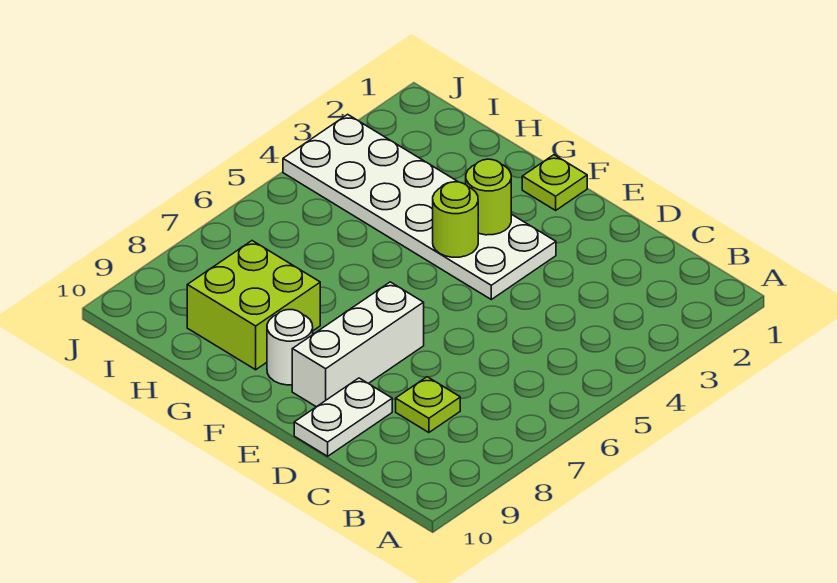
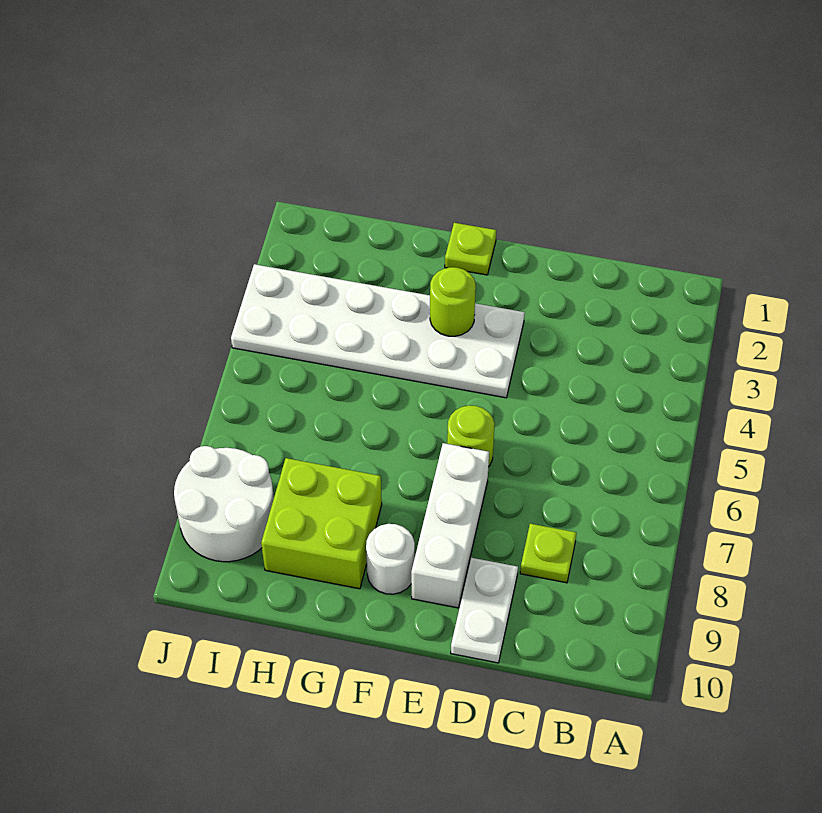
lime round brick F4 level 2 -> lime round brick E6 level 1
none -> white round brick I8:J9 level 1

